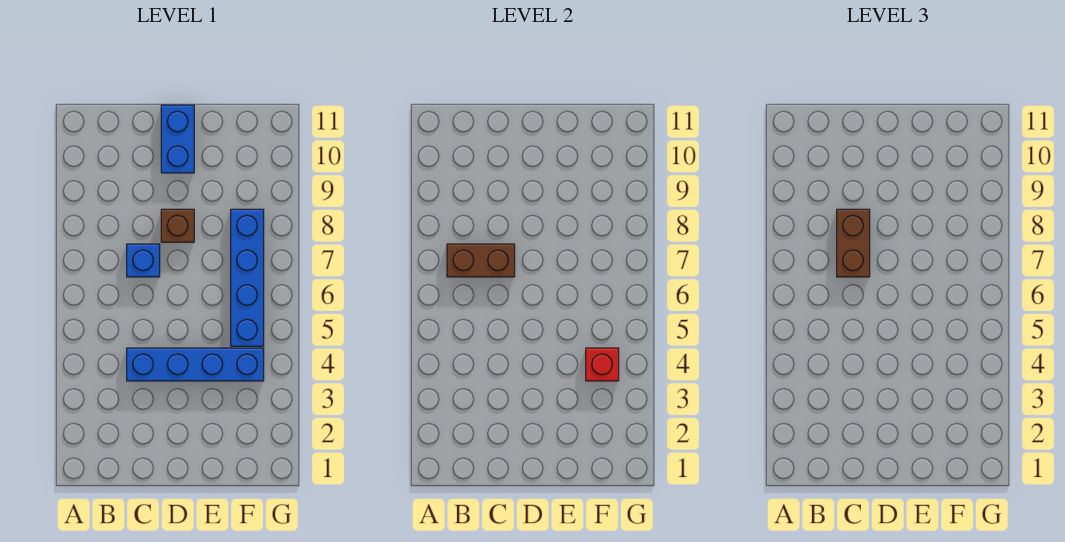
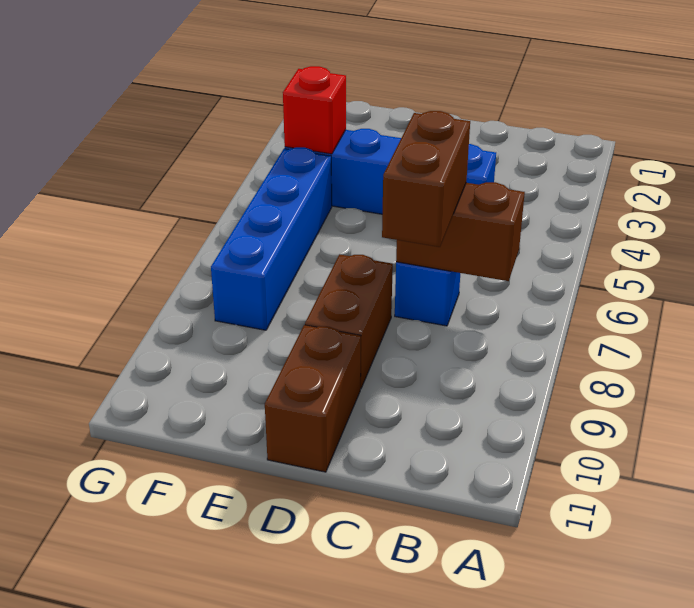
brown brick D8 level 1 -> brown brick D8:D9 level 1
blue brick D10:D11 level 1 -> brown brick D10:D11 level 1

